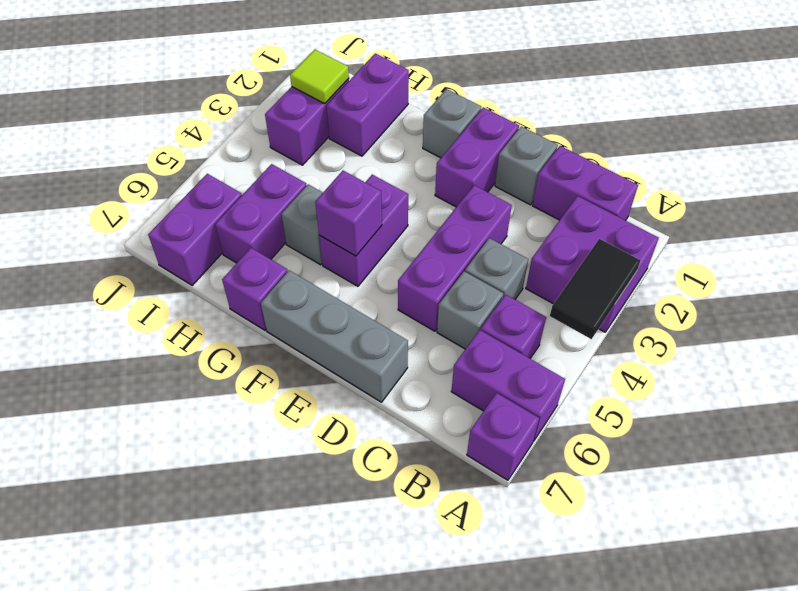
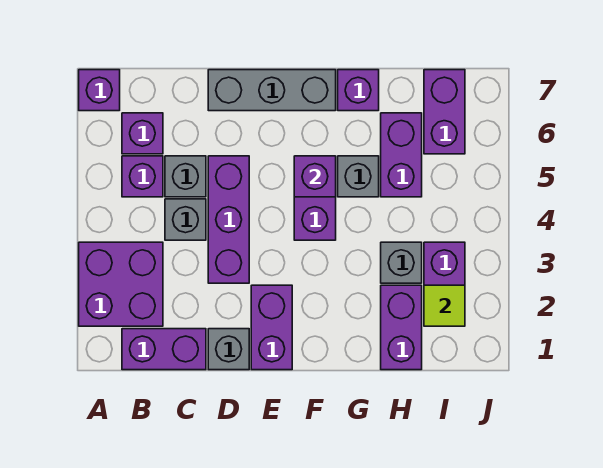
black tile A3:A4 level 2 -> none
purple brick A6:B6 level 1 -> purple brick B6 level 1
grey brick F1 level 1 -> grey brick H3 level 1

